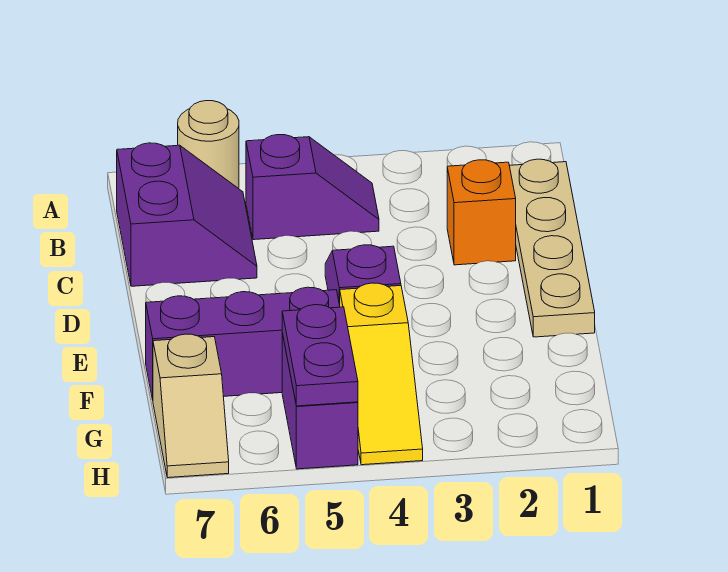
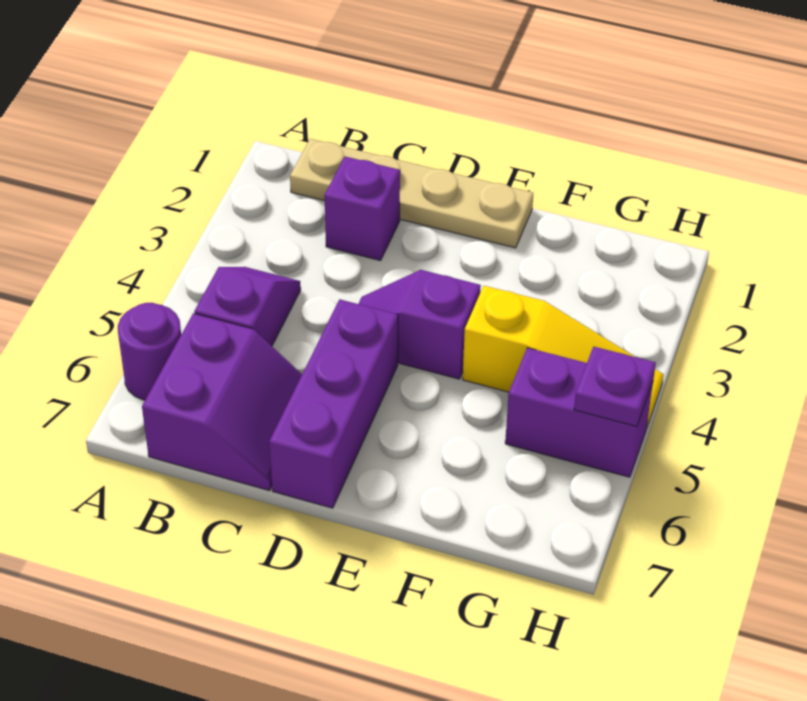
tan round brick A6 level 1 -> purple round brick A6 level 1
purple slope B6:C7 level 1 top 7 -> purple slope B6:C7 level 1 top B
orange brick C2 level 1 -> purple brick C2 level 1
purple brick F5:F7 level 1 -> purple brick D5:D7 level 1
purple plate G5:H5 level 2 -> purple plate H5 level 2
tan slope G7:H7 level 1 top G -> none

